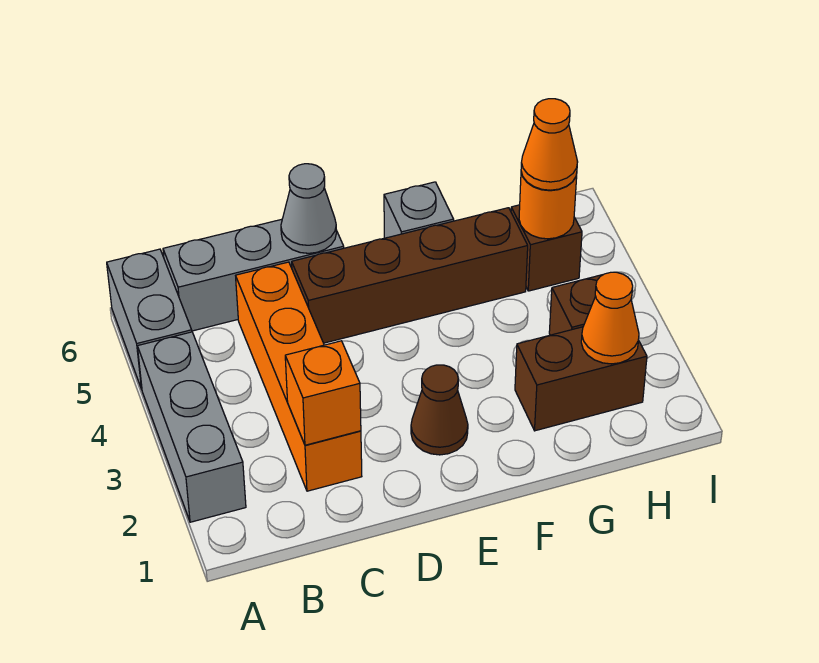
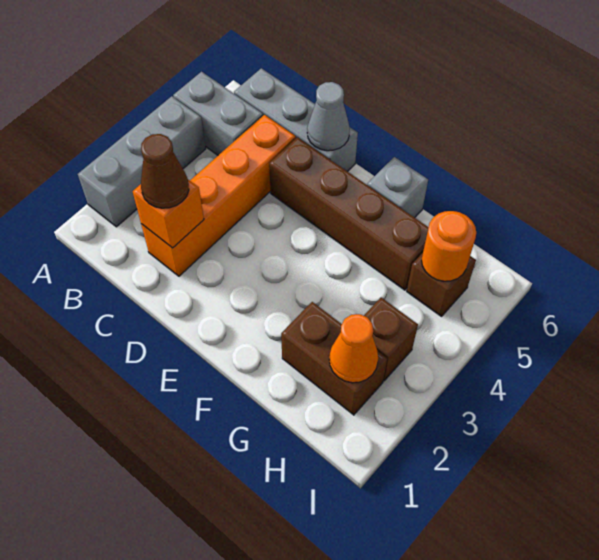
grey brick A5:A6 level 1 -> grey brick A5:B5 level 1
brown cone E2 level 1 -> brown cone C2 level 3
orange cone H5 level 3 -> none

